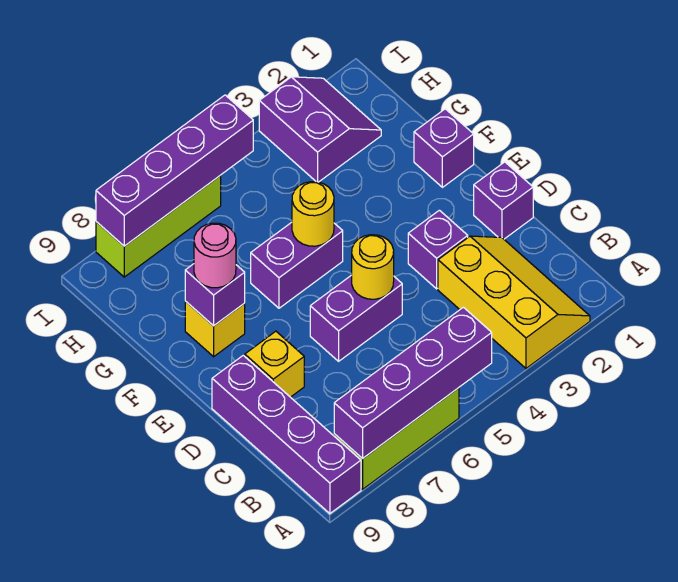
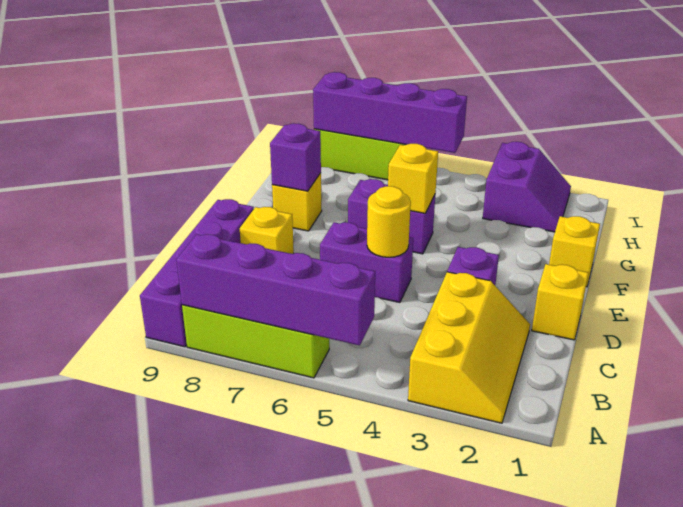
purple brick D1 level 1 -> yellow brick D1 level 1
purple brick F1 level 1 -> yellow brick F1 level 1
yellow round brick F5 level 2 -> yellow brick F5 level 2
pink round brick F8 level 3 -> none

